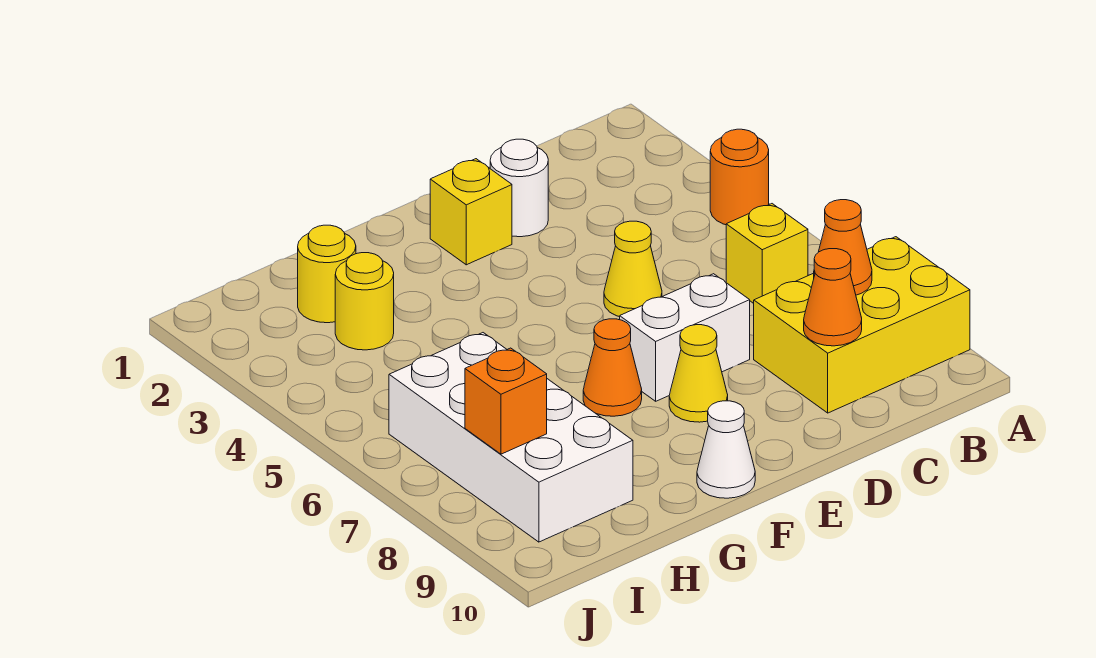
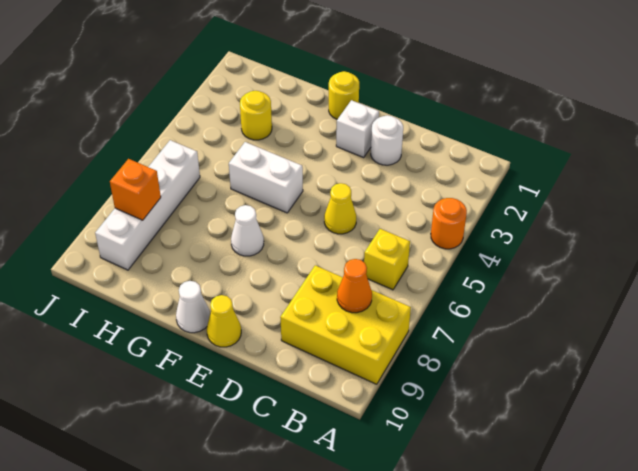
orange cone C9 level 2 -> none
white brick D7:E7 level 1 -> white brick F5:G5 level 1
yellow brick E2 level 1 -> white brick E2 level 1
yellow cone E8 level 1 -> yellow cone E10 level 1
orange cone F7 level 1 -> white cone F7 level 1
yellow round brick H2 level 1 -> yellow round brick F1 level 1
white brick H6:I9 level 1 -> white brick I6:I9 level 1

